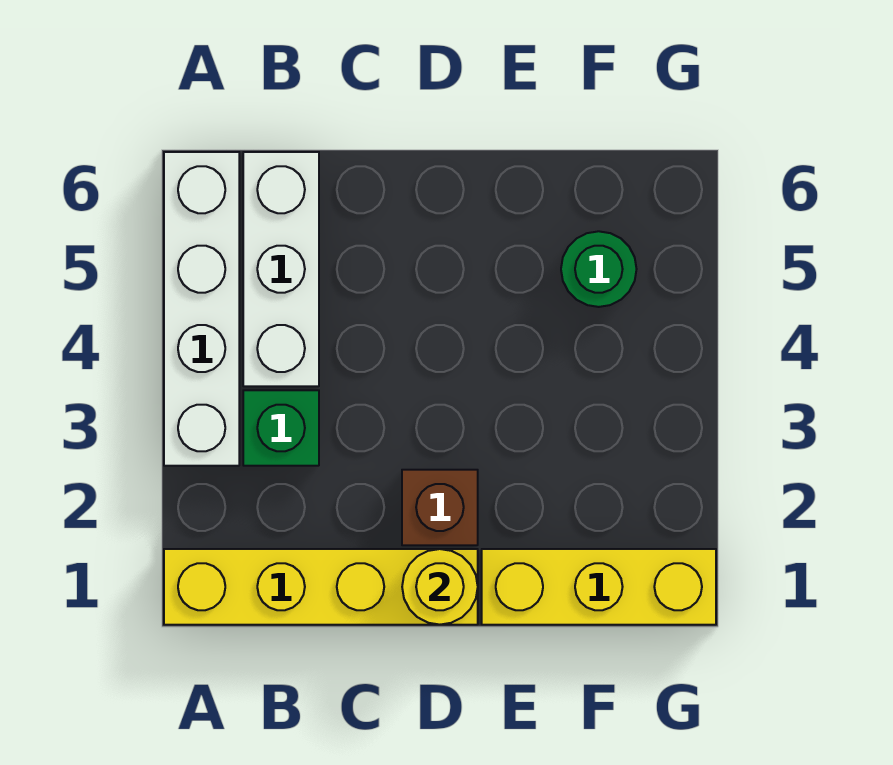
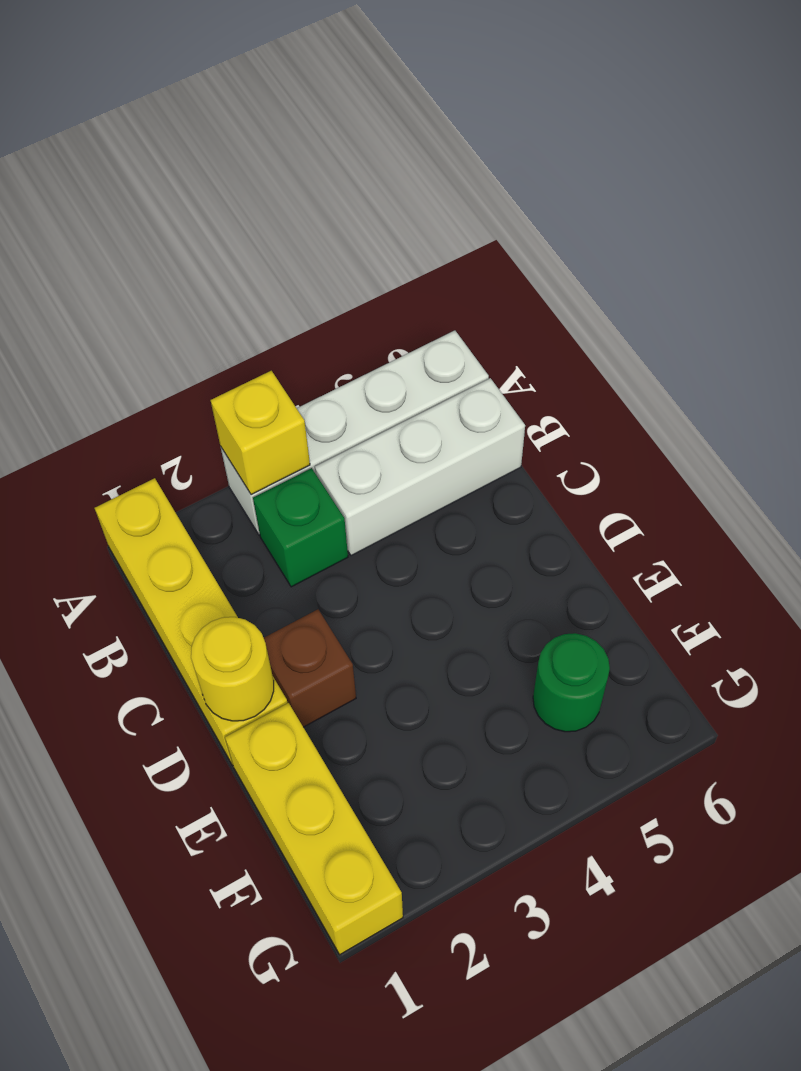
none -> yellow brick A3 level 2

